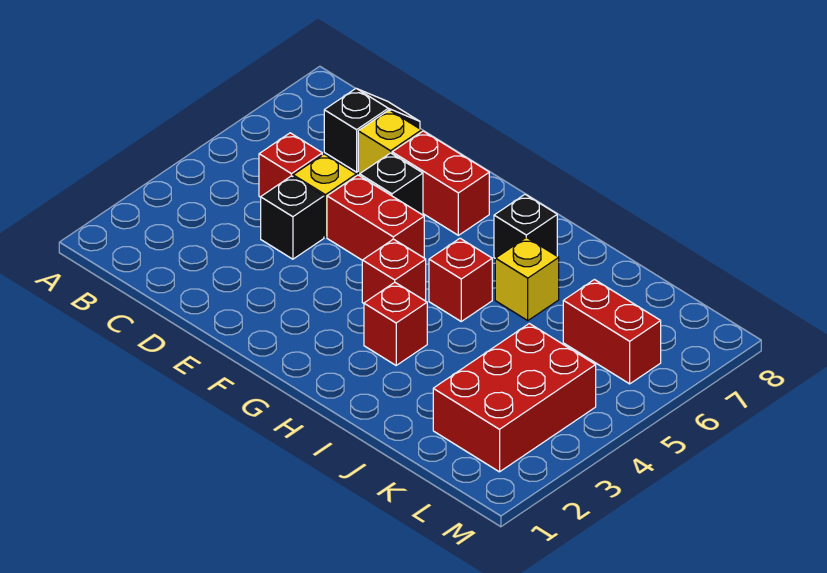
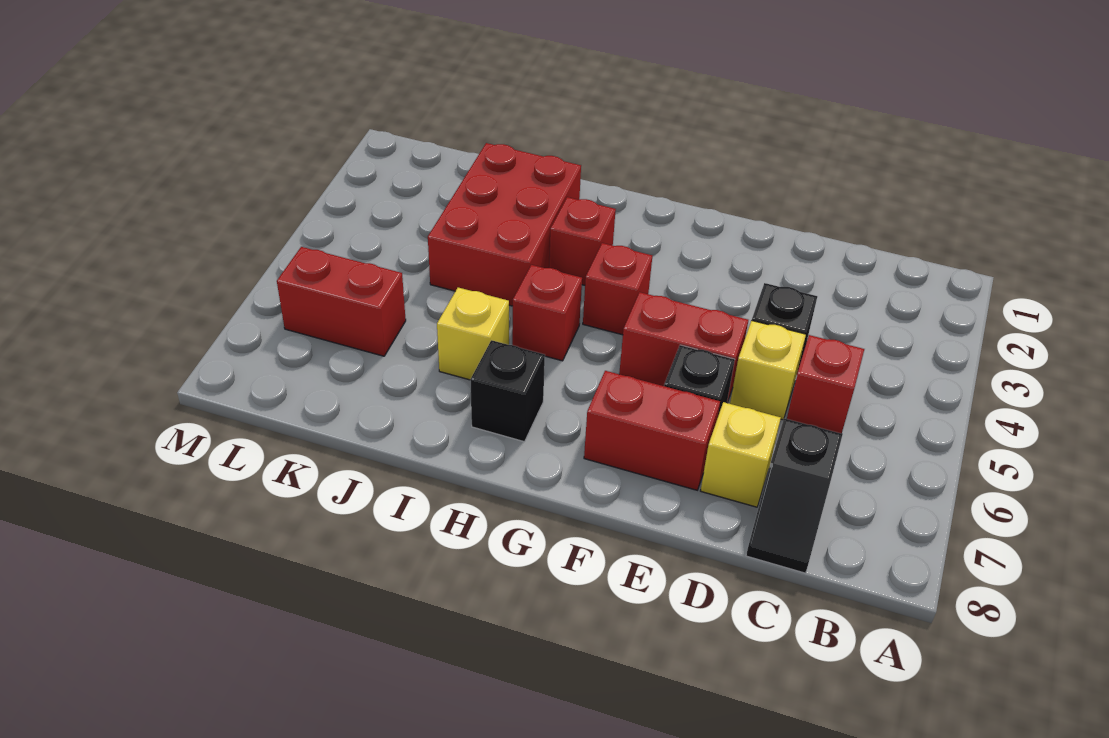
red brick K2:L4 level 1 -> red brick I2:J4 level 1

